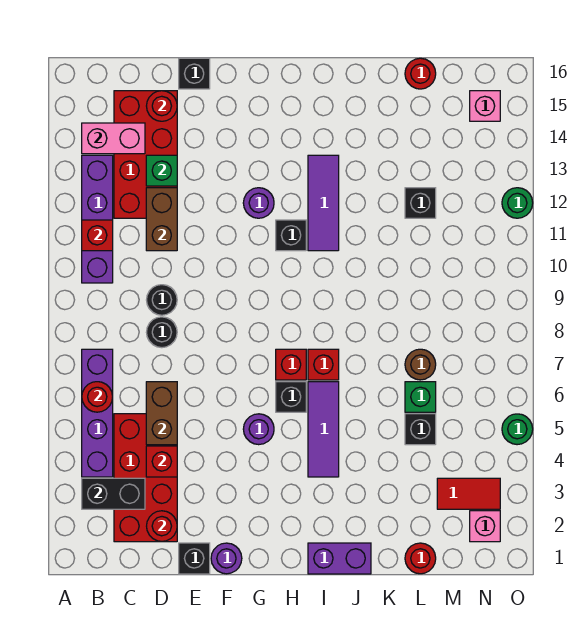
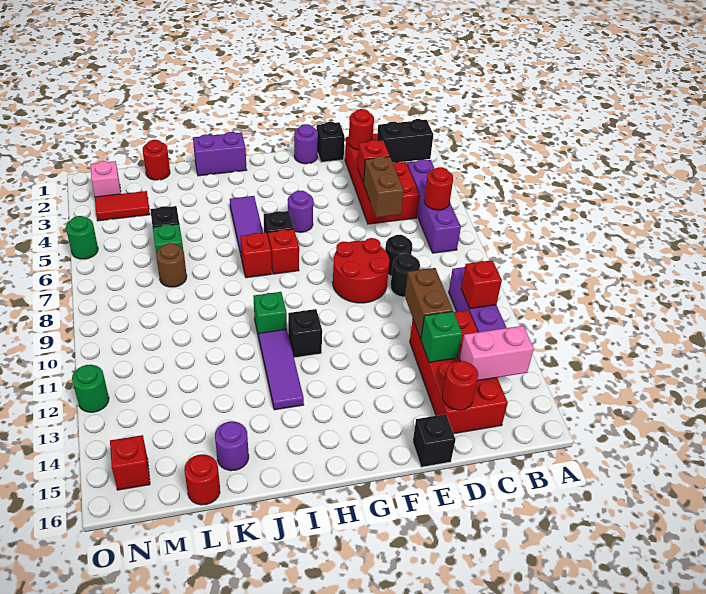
none -> red round brick E8:F9 level 1
purple round brick G12 level 1 -> purple round brick K15 level 1
none -> green brick I10 level 1
black brick L12 level 1 -> none
pink brick N15 level 1 -> red brick N15 level 1

